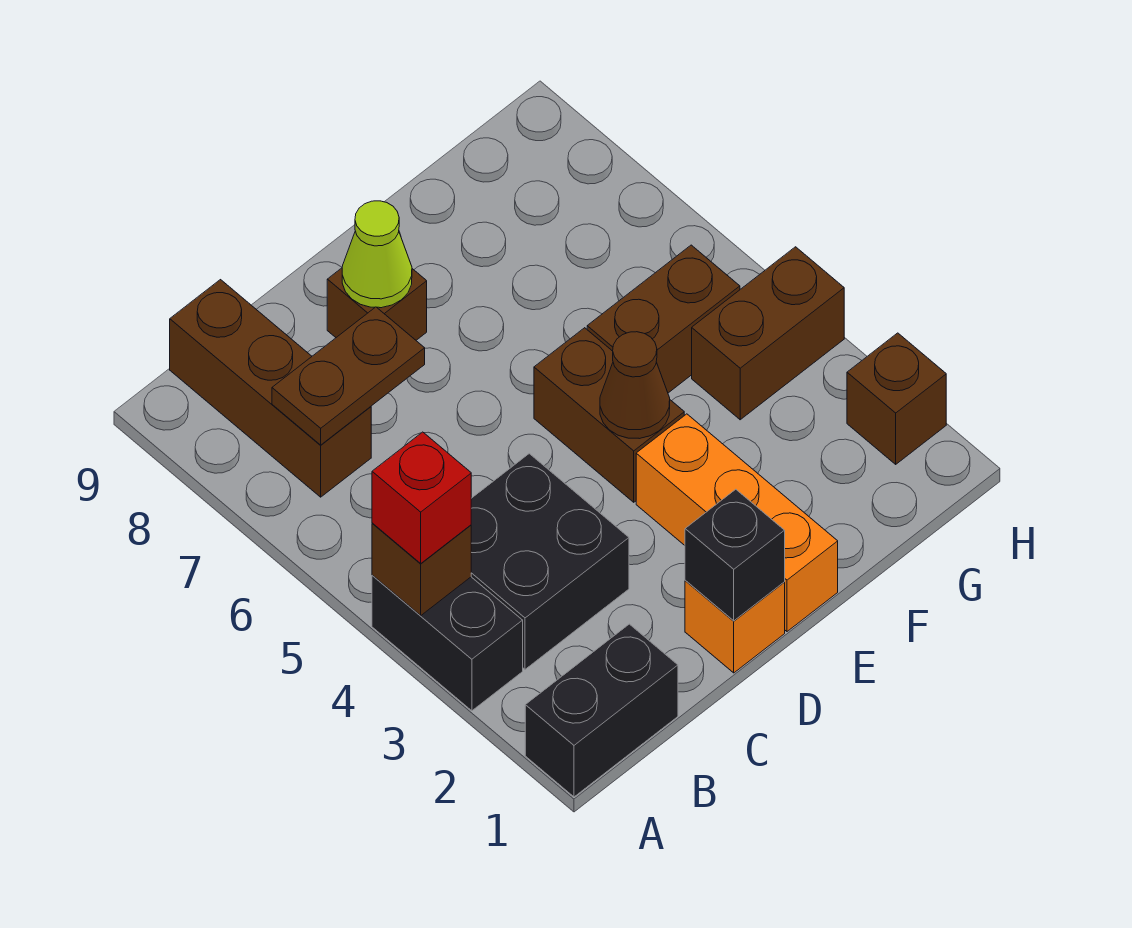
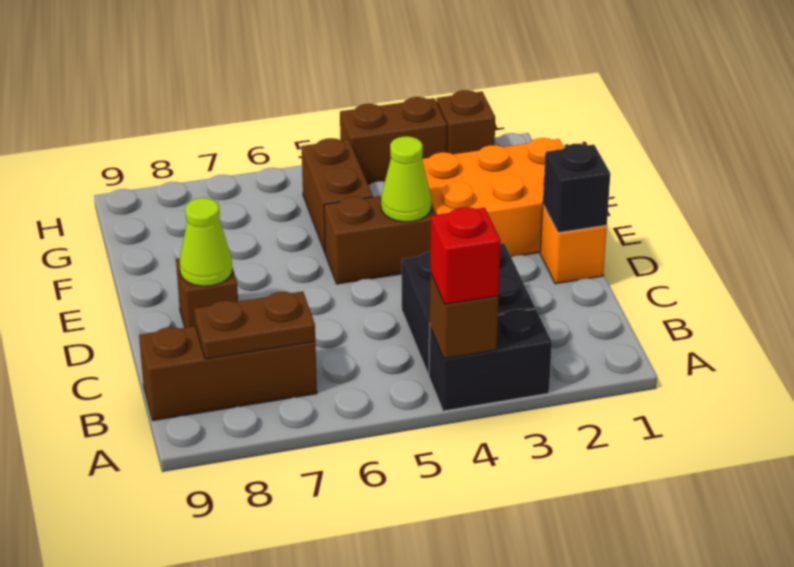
black brick A1:B1 level 1 -> none
brown plate B7:C7 level 2 -> brown plate B7:B8 level 2
orange brick E1:E3 level 1 -> orange brick E1:F3 level 1
brown cone E4 level 2 -> lime cone E4 level 2
brown brick G4:H4 level 1 -> brown brick H3:H4 level 1

